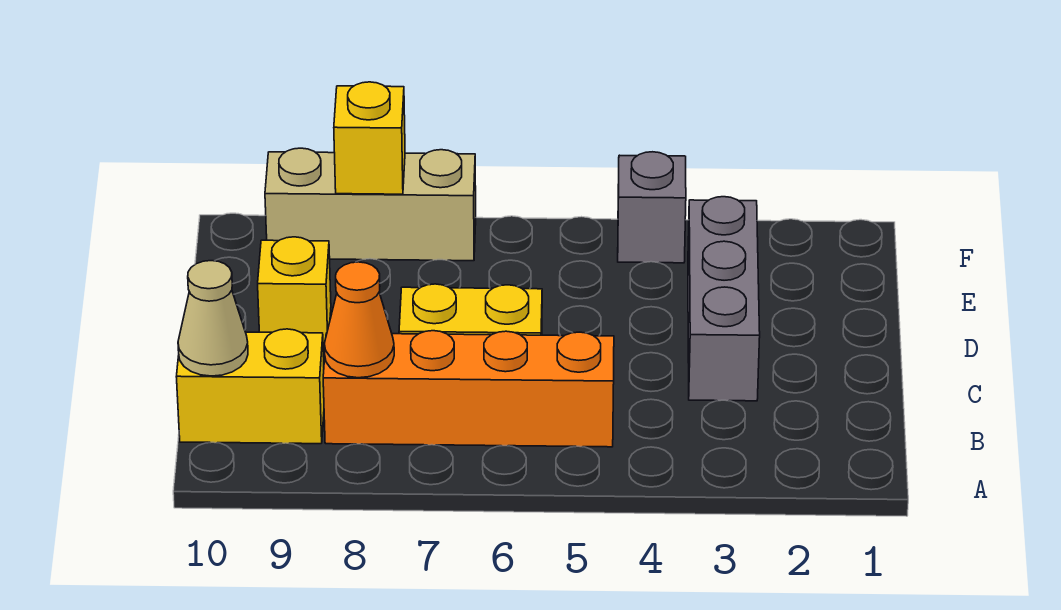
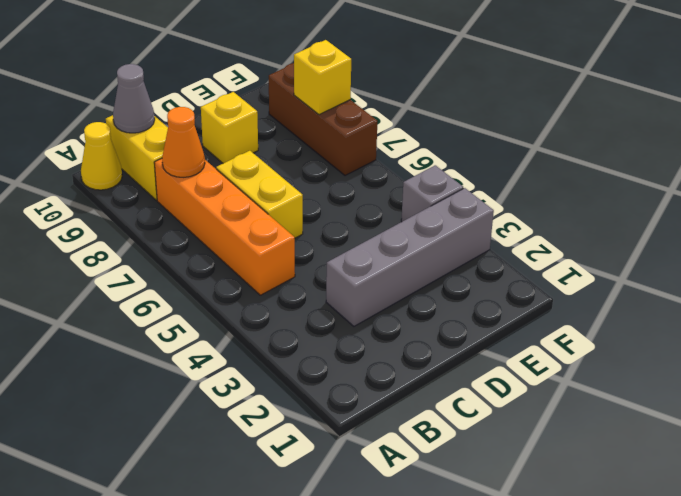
none -> yellow cone A10 level 1
tan cone B10 level 2 -> grey cone B10 level 2
grey brick C3:E3 level 1 -> grey brick C3:F3 level 1
tan brick F7:F9 level 1 -> brown brick F7:F9 level 1

